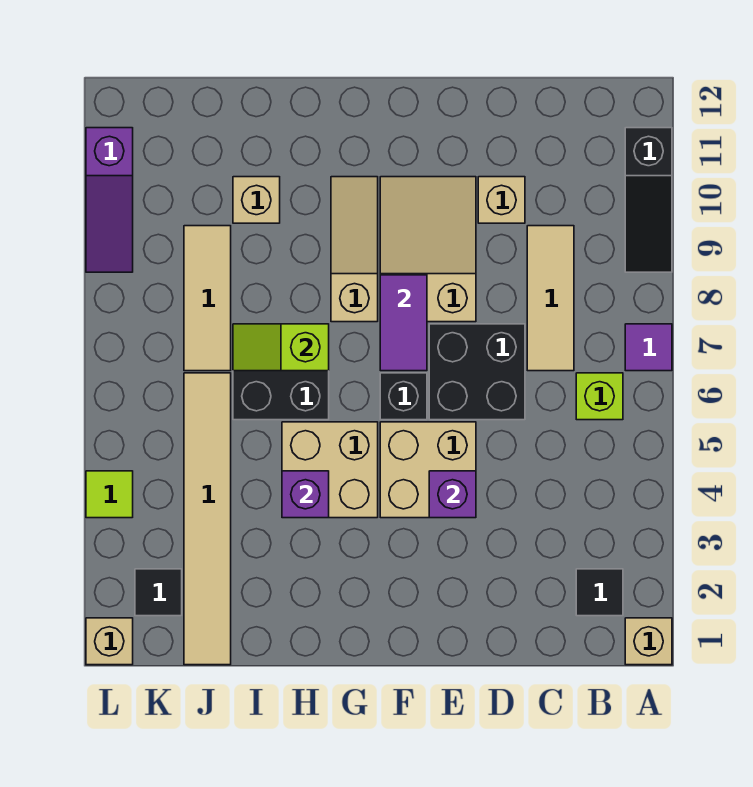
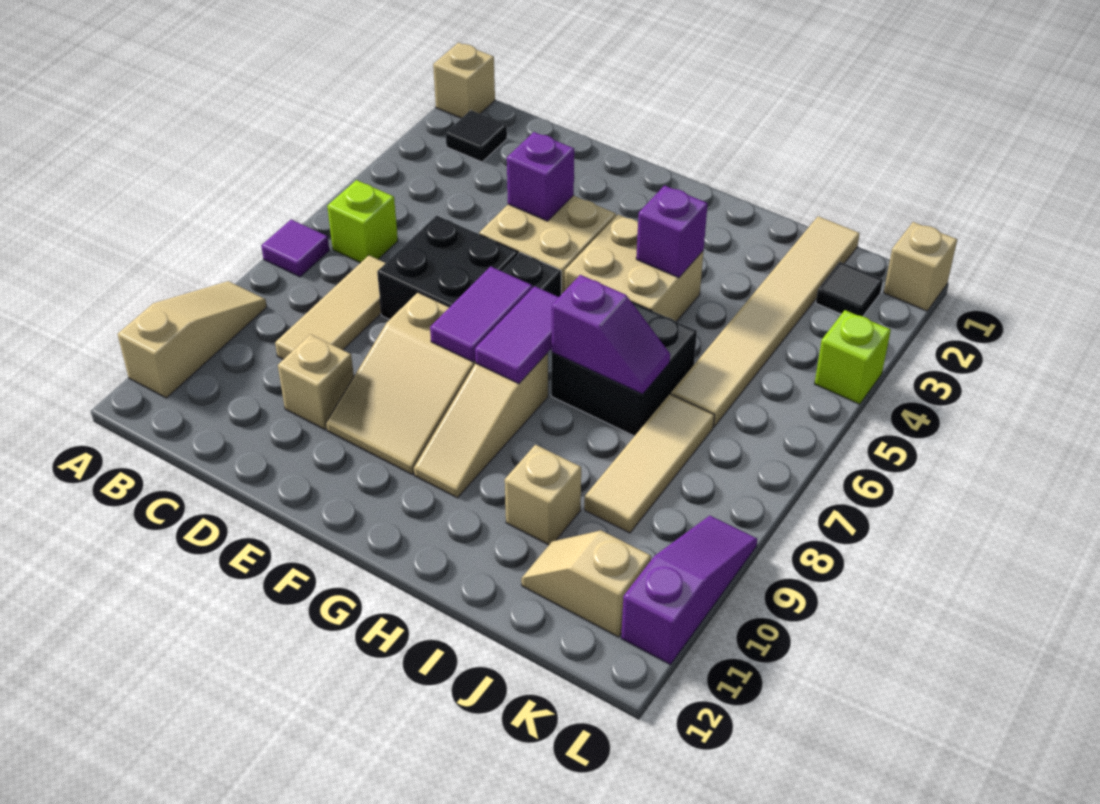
black slope A9:A11 level 1 top 11 -> tan slope A9:A11 level 1 top 11
none -> purple tile G7:G8 level 2
lime slope H7:I7 level 2 top H -> purple slope H7:I7 level 2 top H
none -> tan slope J11:K11 level 1 top K
lime tile L4 level 1 -> lime brick L4 level 1

